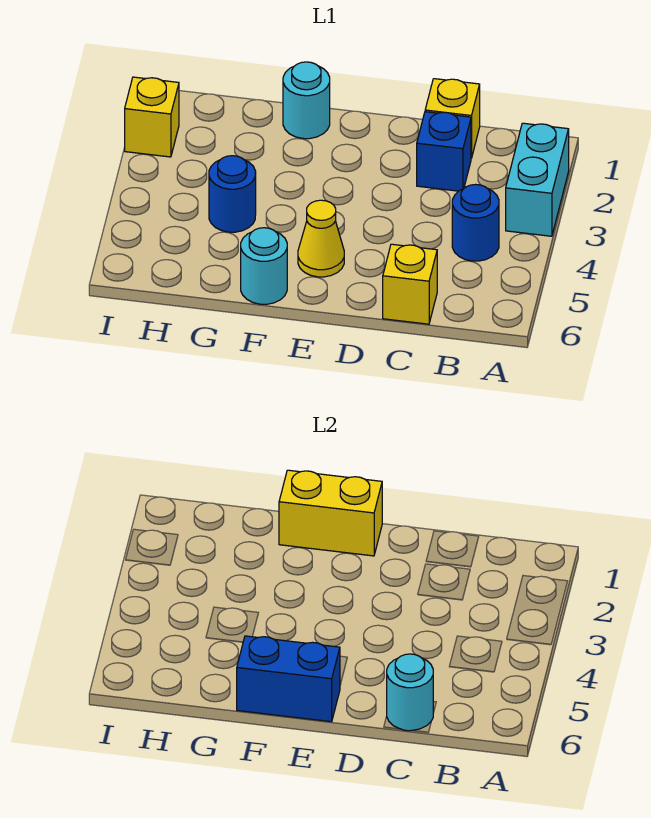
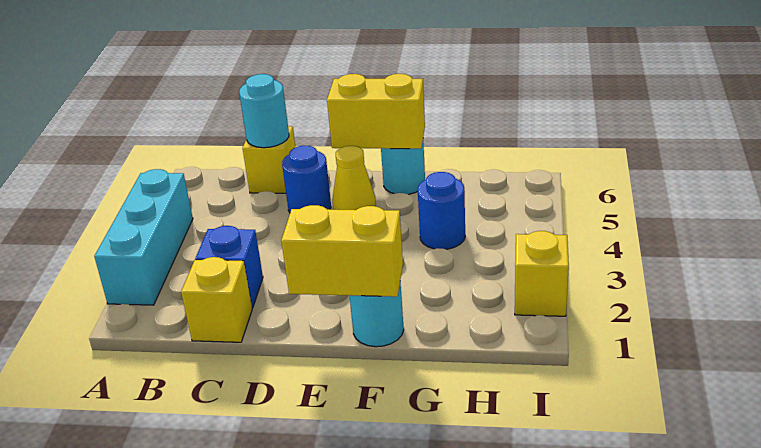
cyan brick A2:A3 level 1 -> cyan brick A2:A4 level 1
blue round brick B4 level 1 -> blue round brick D5 level 1
blue brick E6:F6 level 2 -> yellow brick E6:F6 level 2

